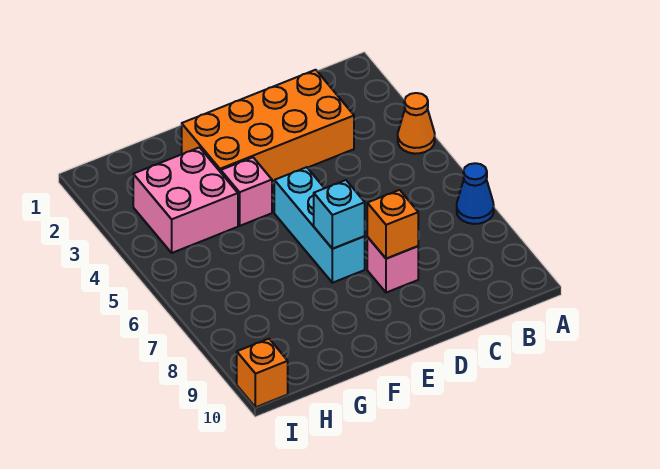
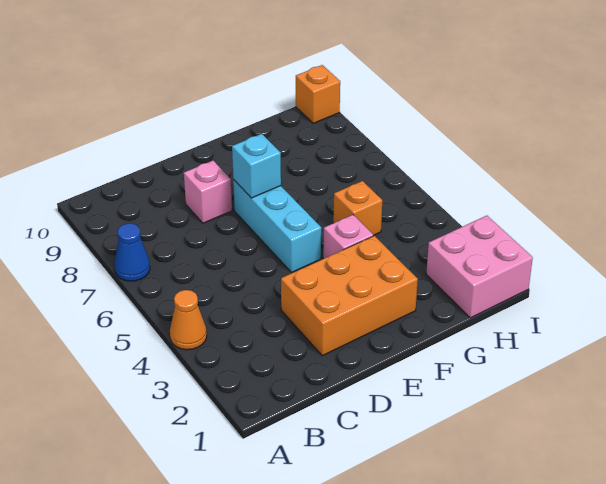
orange brick C2:F3 level 1 -> orange brick D2:F3 level 1
orange brick D8 level 2 -> orange brick G5 level 1
pink brick G3:H4 level 1 -> pink brick H1:I2 level 1

